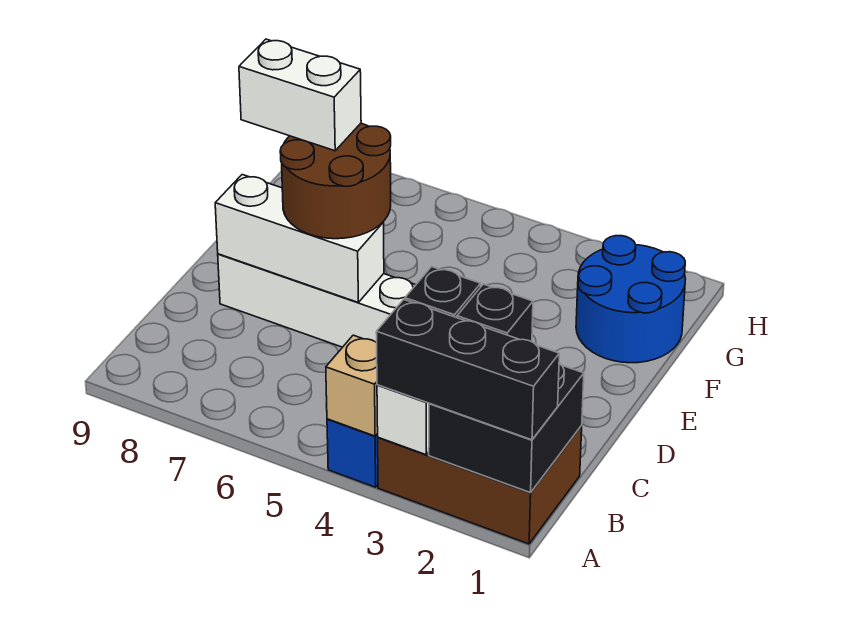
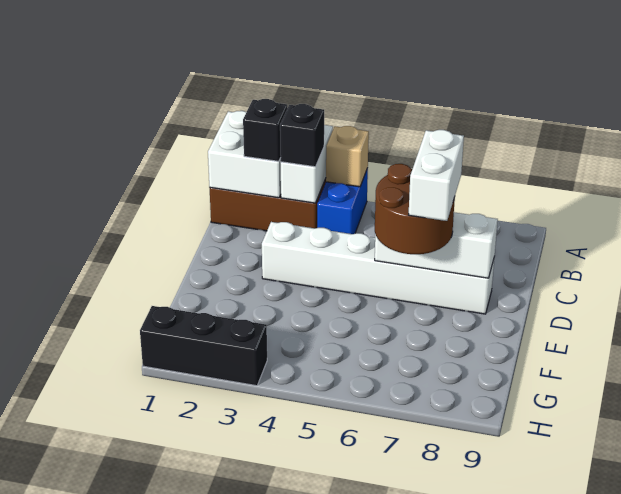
black brick A1:B2 level 2 -> white brick A1:B2 level 2
black brick A1:A3 level 3 -> black brick H1:H3 level 1
white brick E7:E8 level 4 -> white brick D7:E7 level 4
blue round brick F1:G2 level 1 -> none

